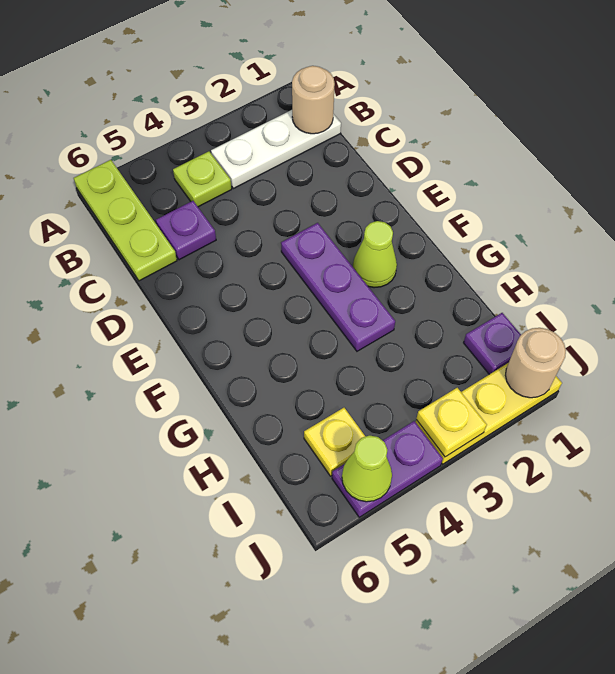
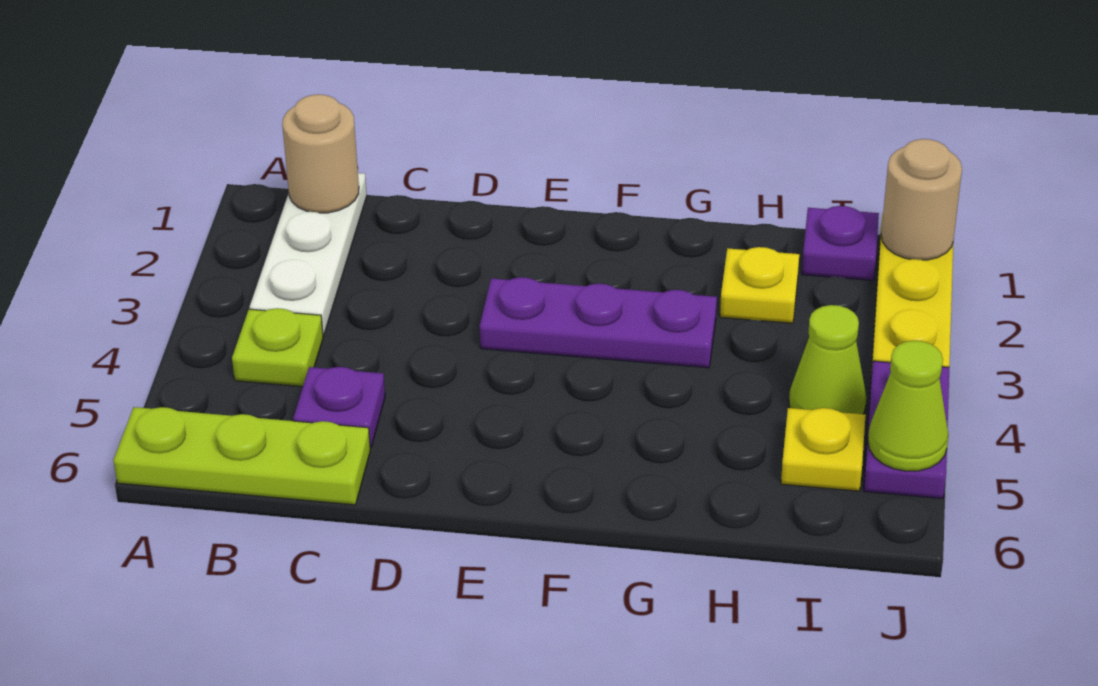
lime cone F2 level 1 -> lime cone I4 level 1
yellow plate J3 level 2 -> yellow plate H2 level 1

